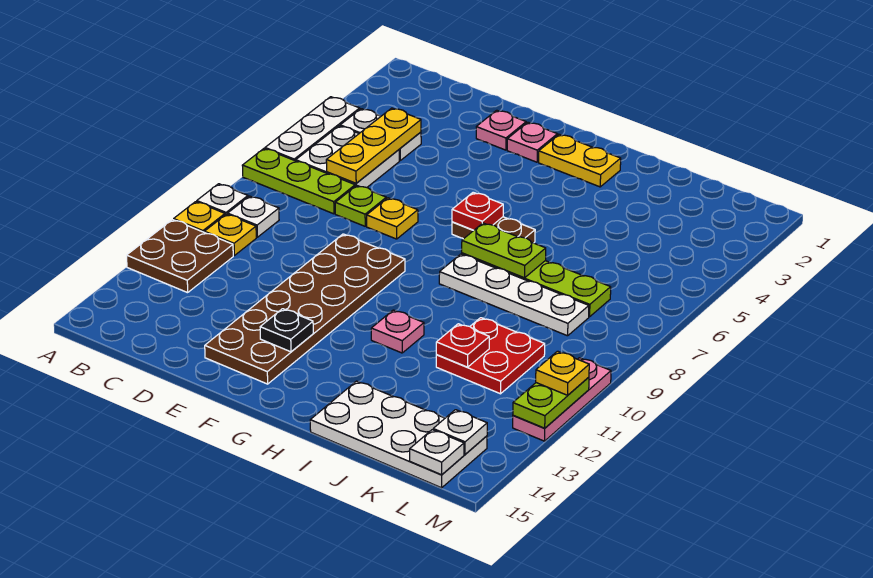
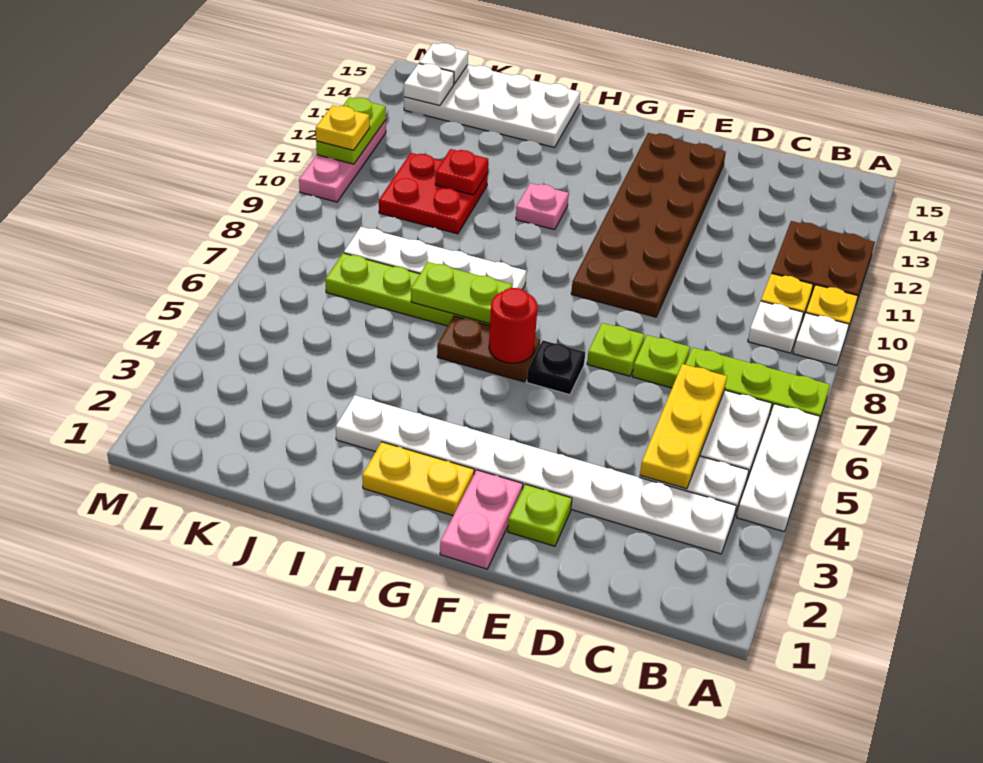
none -> white plate B3:I3 level 1
pink plate E2 level 1 -> lime plate E2 level 1
yellow plate E7 level 1 -> lime plate E7 level 1
pink plate F2 level 1 -> pink plate F1:F2 level 1
black plate F13 level 2 -> black plate F6 level 1
red plate G6 level 2 -> red round brick G6 level 2

